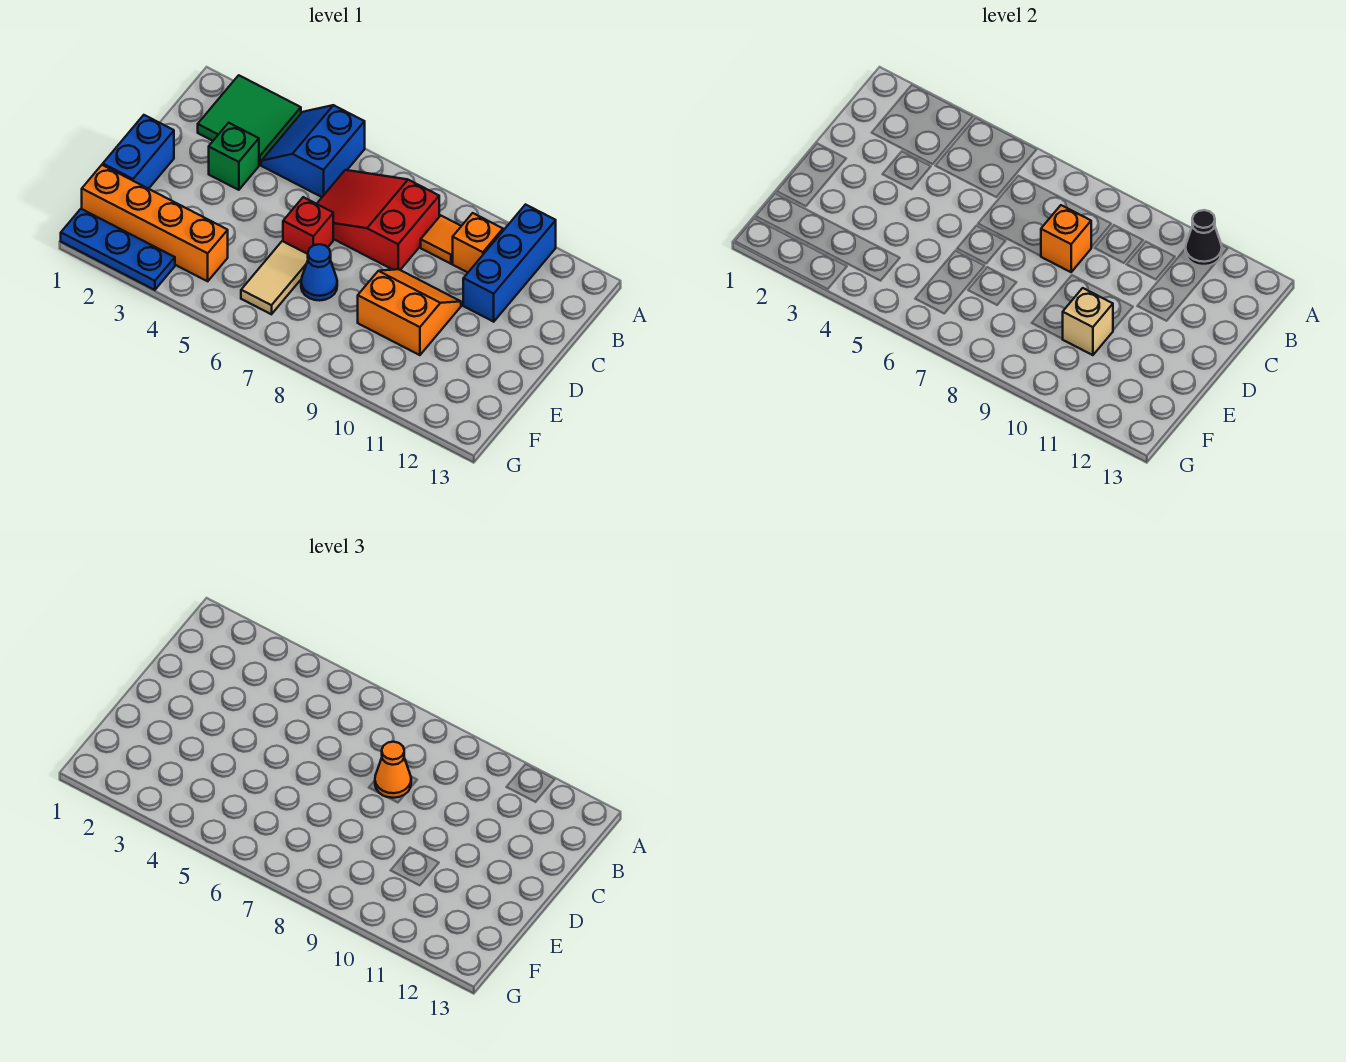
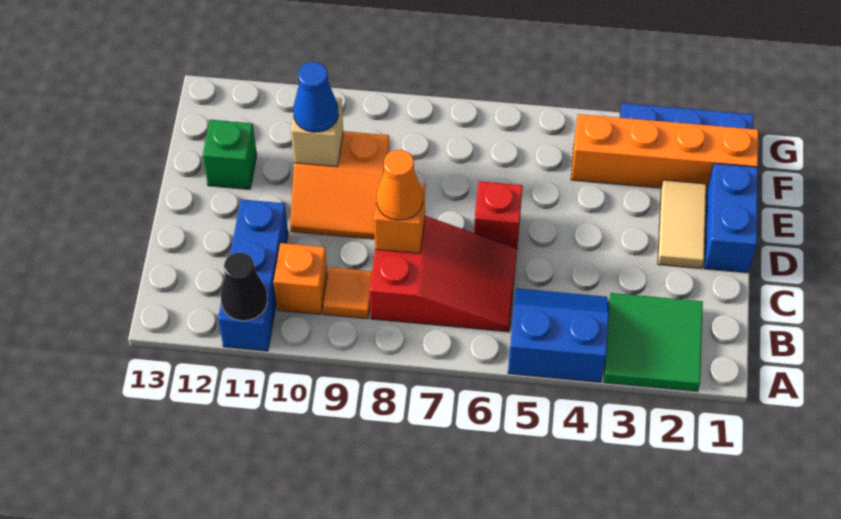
blue slope A4:B5 level 1 top 5 -> blue slope A4:B5 level 1 top A
green brick C3 level 1 -> green brick E12 level 1
tan tile E6:F6 level 1 -> tan tile D2:E2 level 1
blue cone E7 level 1 -> blue cone E10 level 3

